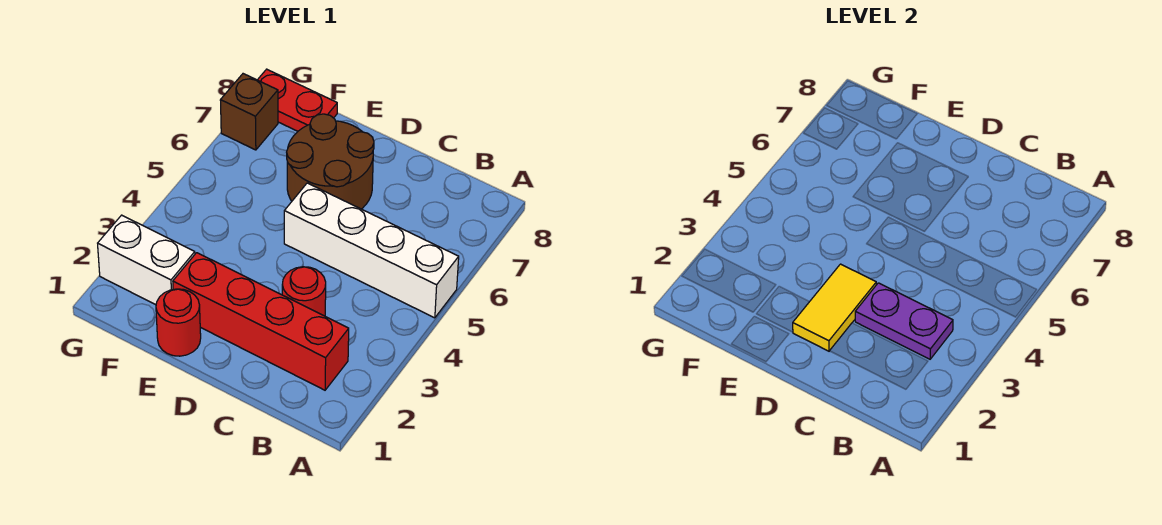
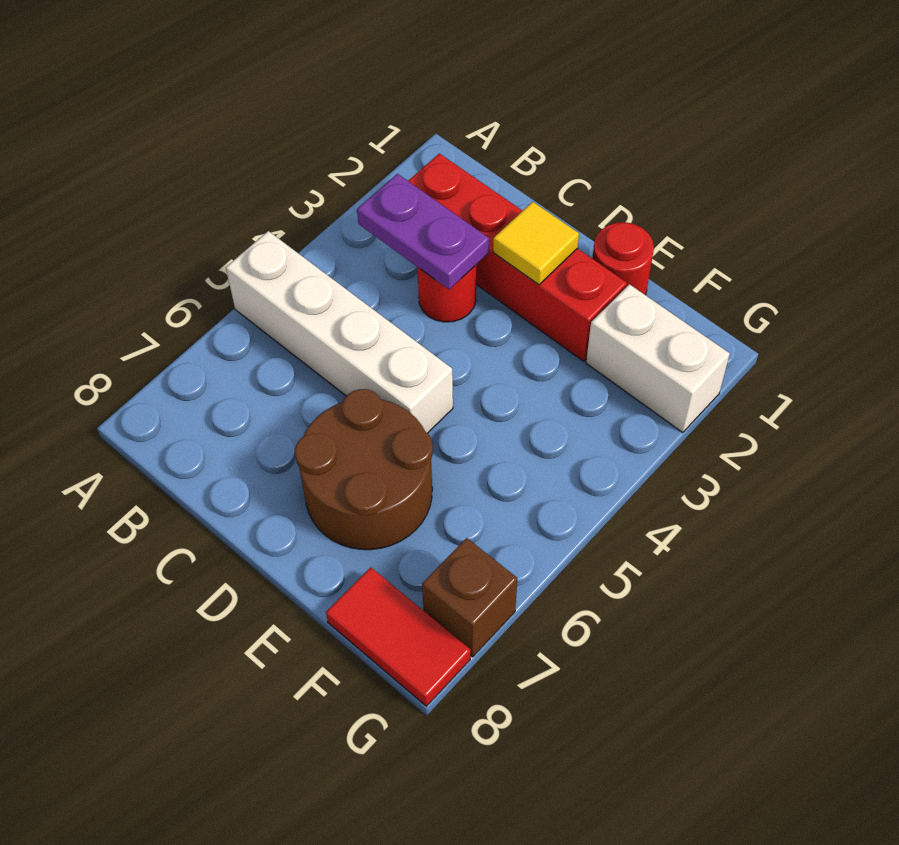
yellow tile D2:D3 level 2 -> yellow tile D2 level 2
red plate F8:G8 level 1 -> red tile F8:G8 level 1

